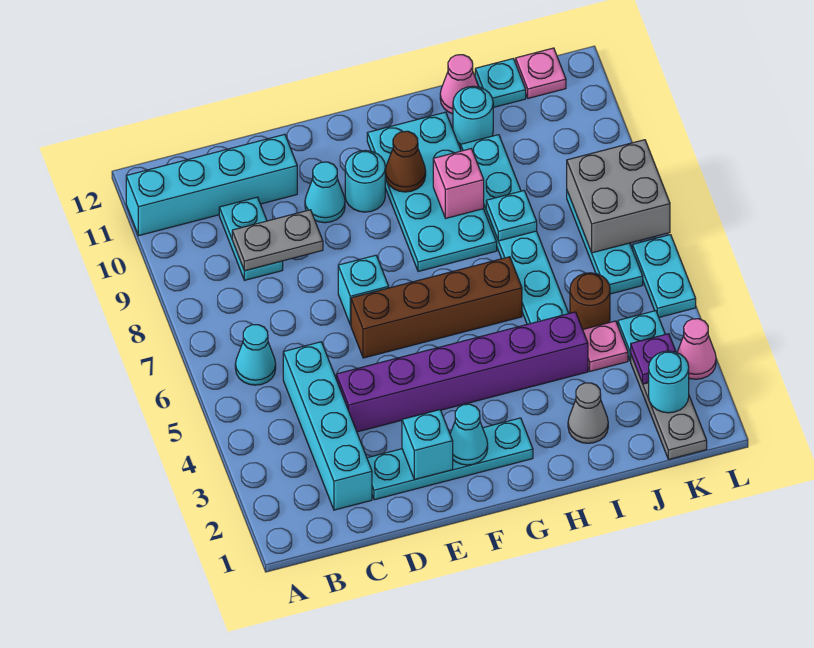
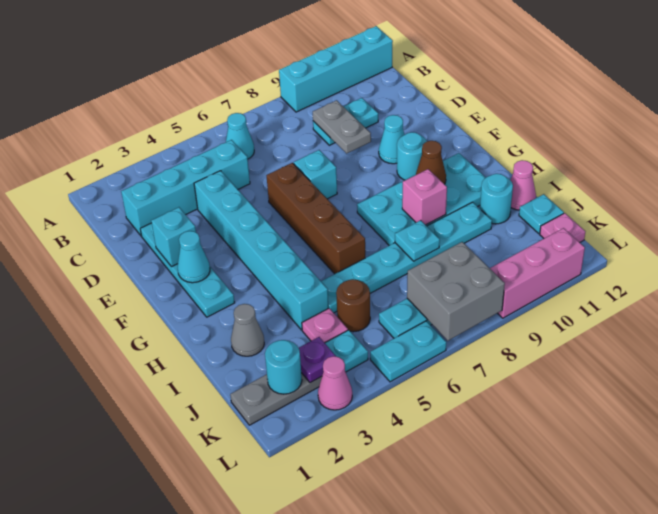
cyan brick A11:D11 level 1 -> cyan brick A9:A12 level 1
purple brick D4:I4 level 1 -> cyan brick D4:I4 level 1
none -> pink brick L9:L11 level 1

